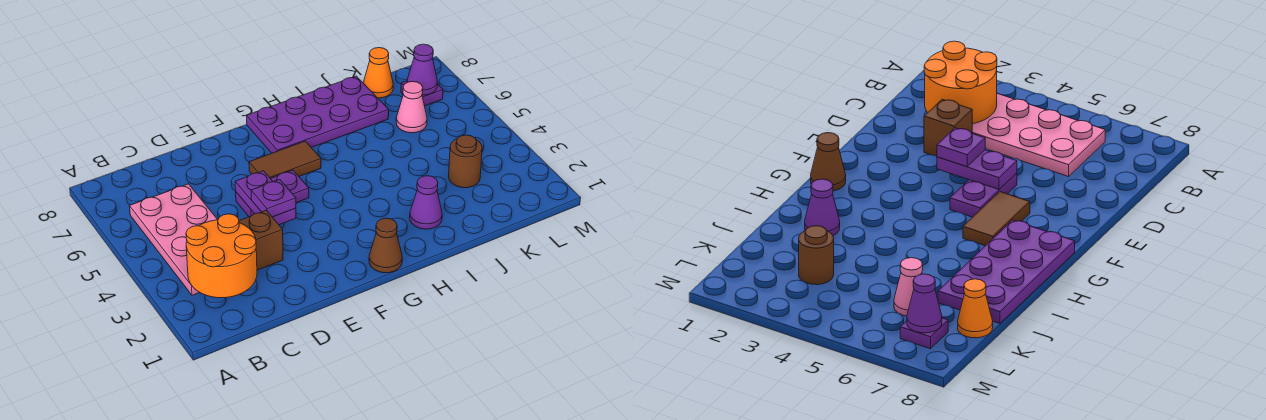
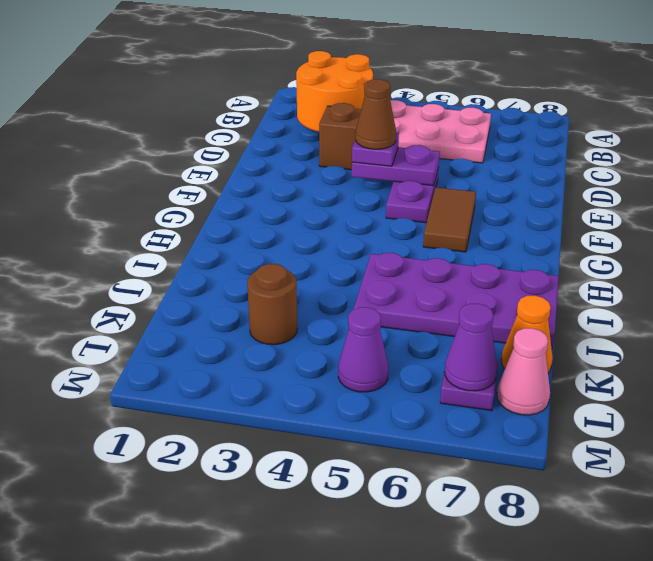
brown cone G1 level 1 -> brown cone E4 level 4
purple plate G7:J8 level 1 -> purple plate I5:J8 level 1
purple cone I2 level 1 -> purple cone L5 level 1
pink cone K6 level 1 -> pink cone L8 level 1

